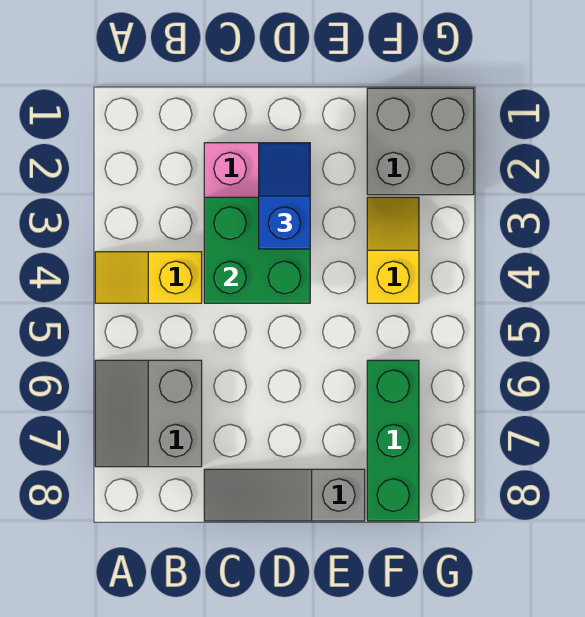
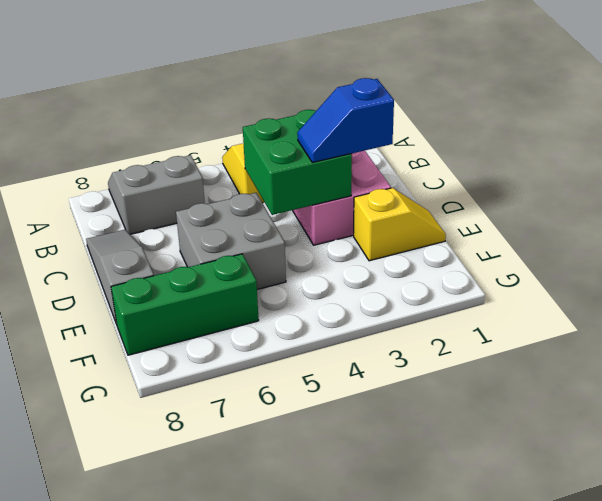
blue slope D2:D3 level 3 top 3 -> blue slope D2:D3 level 3 top 2
grey brick F1:G2 level 1 -> grey brick D5:E6 level 1
yellow slope F3:F4 level 1 top 4 -> yellow slope E1:E2 level 1 top 2

